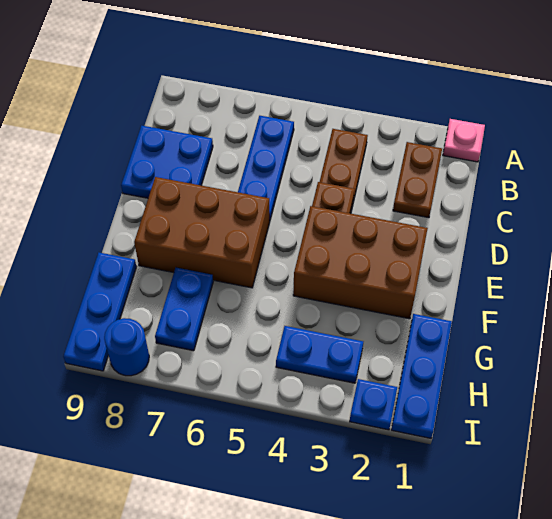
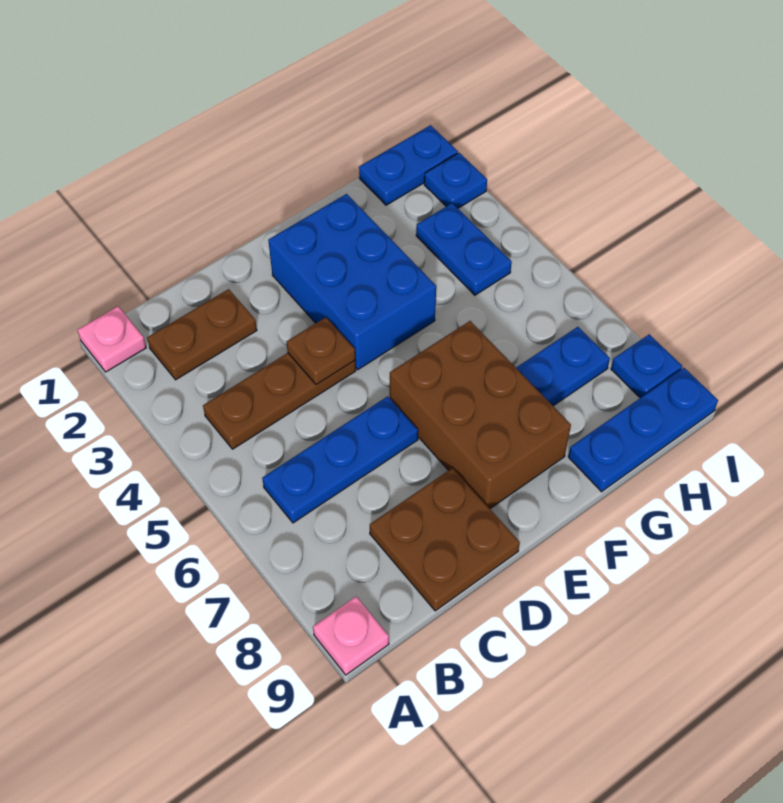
none -> pink plate A9 level 1
blue plate C8:D9 level 1 -> brown plate C8:D9 level 1
brown brick E2:F4 level 1 -> blue brick E2:F4 level 1
blue plate G1:I1 level 1 -> blue plate H1:I1 level 1
blue round brick I8 level 1 -> blue plate I8 level 1

